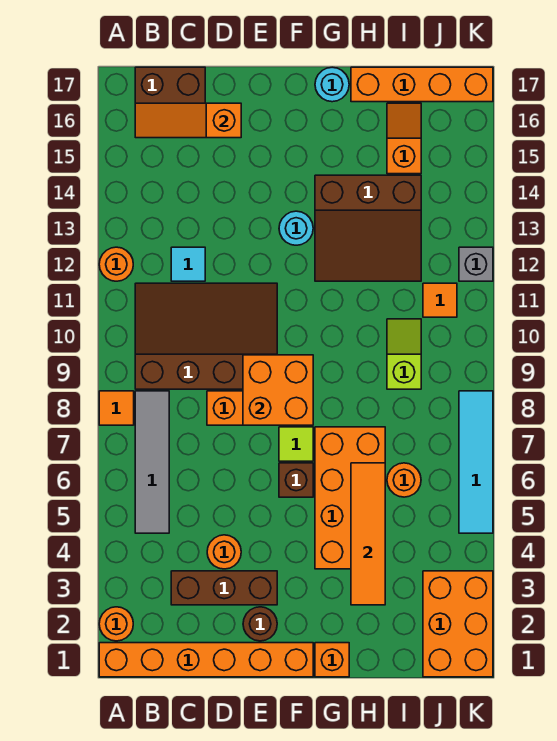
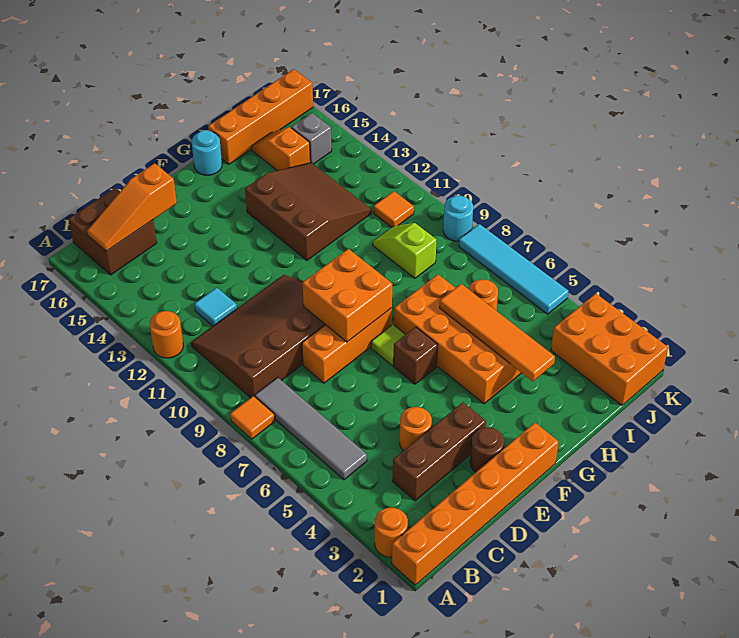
cyan round brick F13 level 1 -> cyan round brick K9 level 1
orange brick G1 level 1 -> none
brown slope G12:I14 level 1 top 14 -> brown slope G12:I14 level 1 top G
grey brick K12 level 1 -> grey brick J15 level 1

